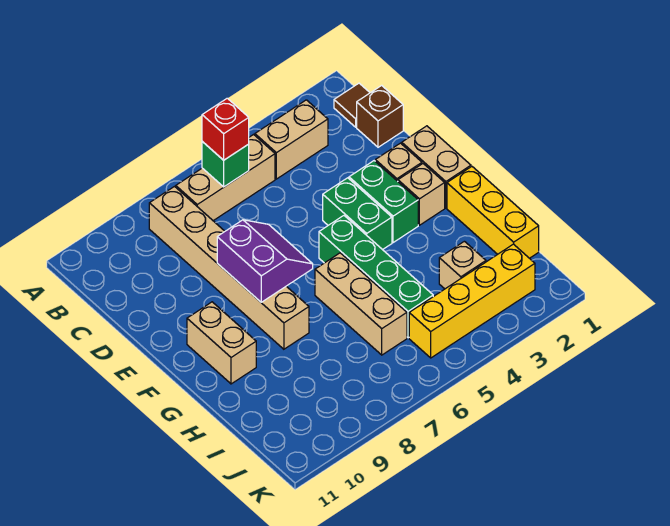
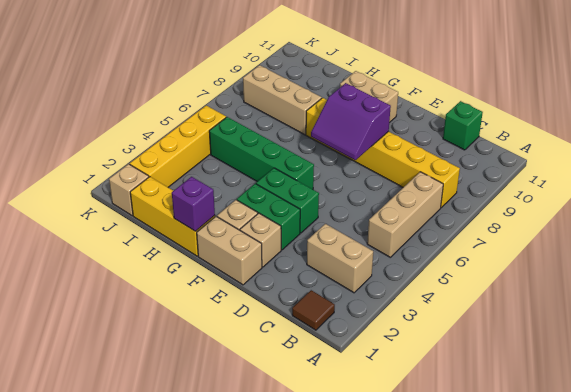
tan brick B3:B4 level 1 -> tan brick B3:C3 level 1
green brick B6 level 2 -> green brick C11 level 1
red brick B6 level 3 -> none
tan brick B8:G8 level 1 -> yellow brick B8:G8 level 1
brown brick C1 level 1 -> none
none -> purple brick G1 level 2
tan brick G6:I6 level 1 -> tan brick H8:J8 level 1
tan brick I3 level 1 -> tan brick J1 level 1

